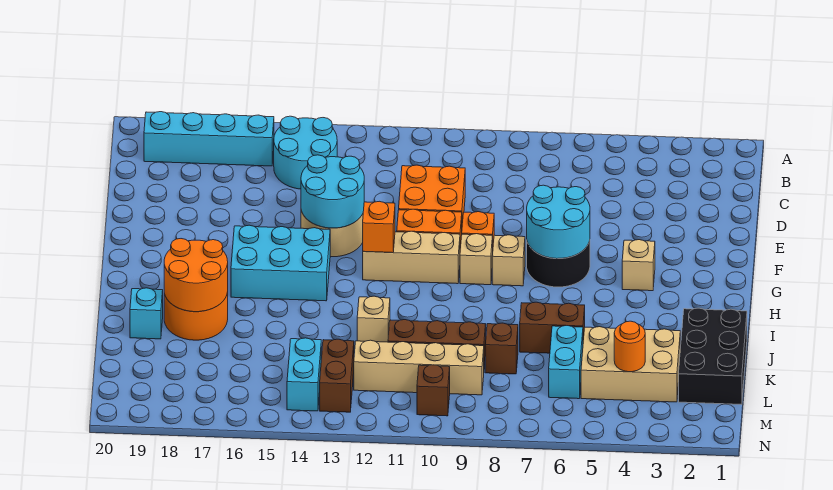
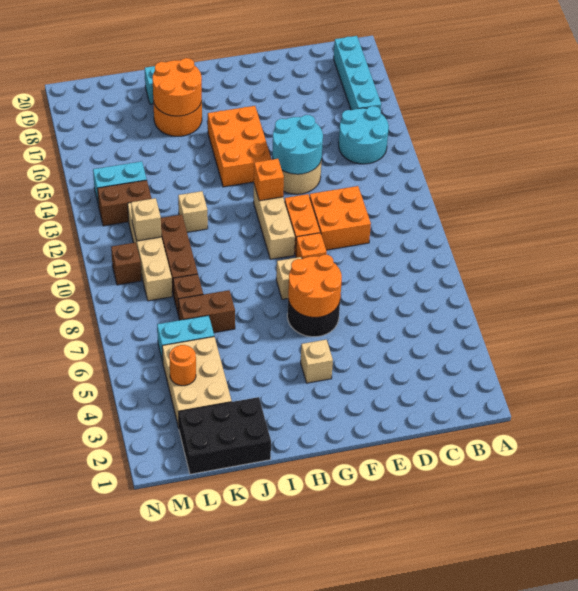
cyan round brick F6:G7 level 2 -> orange round brick F6:G7 level 2
tan brick G9 level 1 -> tan brick L11 level 2
cyan brick G14:H16 level 1 -> orange brick G14:H16 level 1
brown brick J6:J7 level 1 -> brown brick J7:K7 level 1

